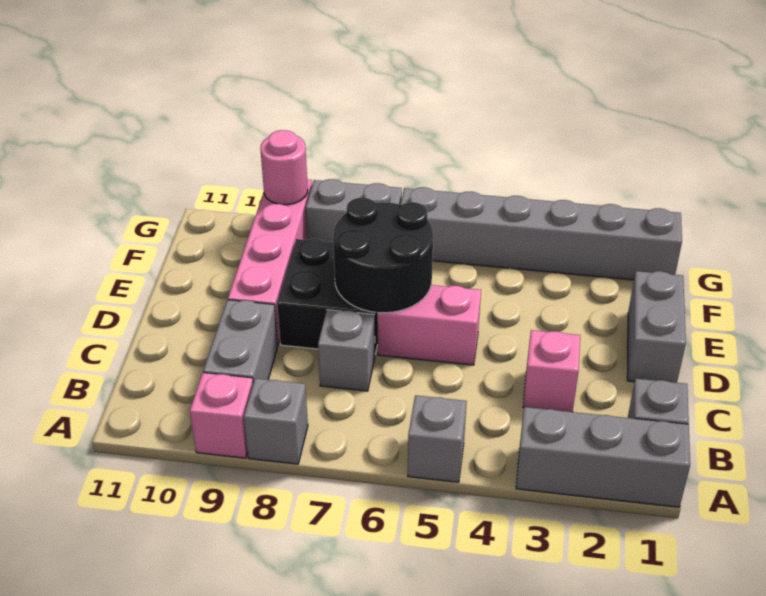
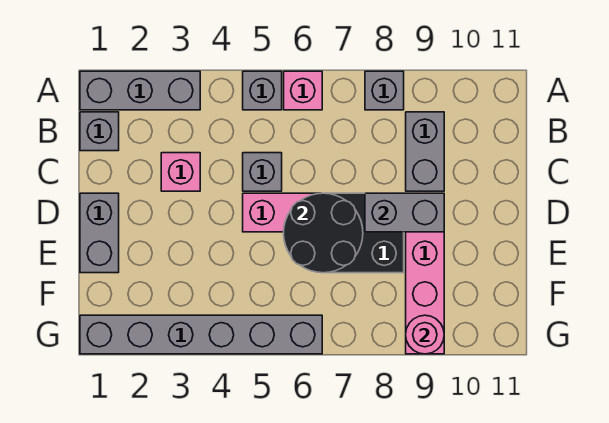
pink brick A9 level 1 -> pink brick A6 level 1
grey brick C7 level 1 -> grey brick C5 level 1
grey brick G7:G8 level 1 -> grey brick D8:D9 level 2

